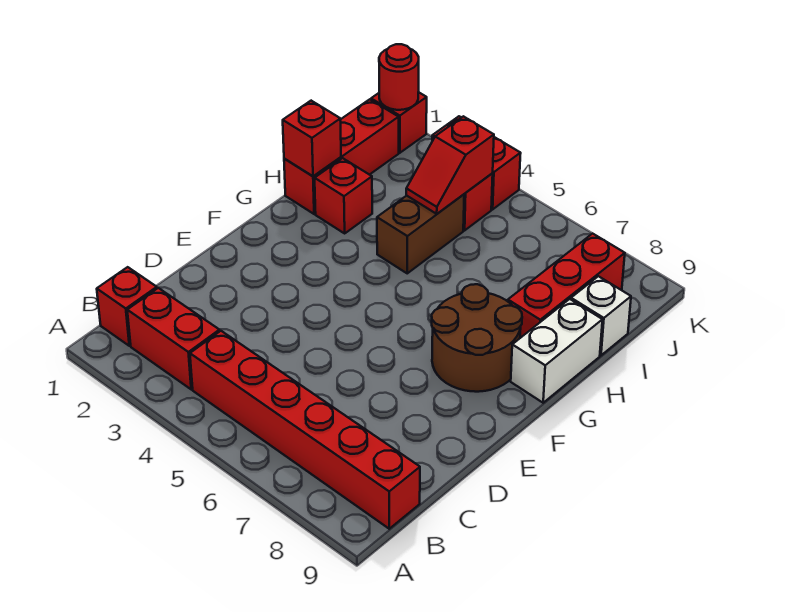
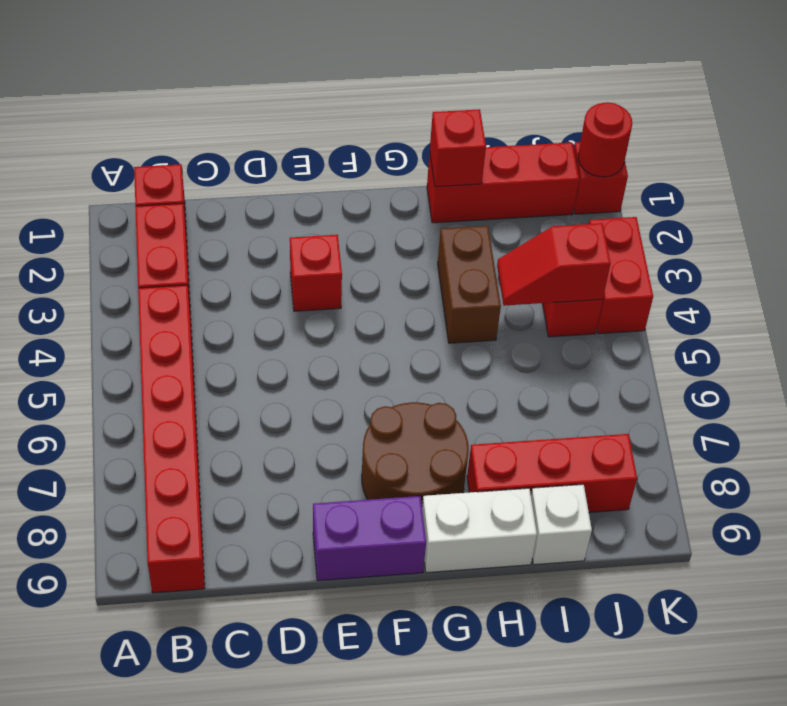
none -> purple brick E9:F9 level 1
red brick H2 level 1 -> red brick E3 level 1
brown brick H4:I4 level 1 -> brown brick H3:H4 level 1

